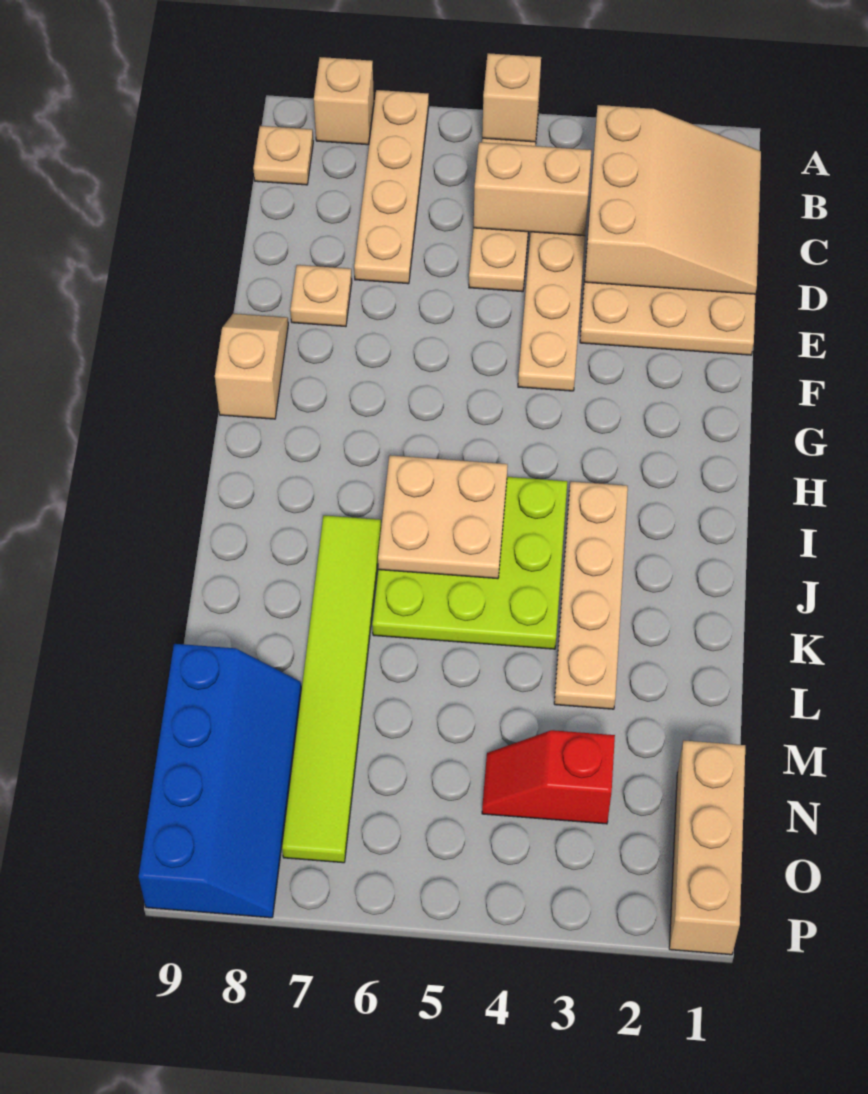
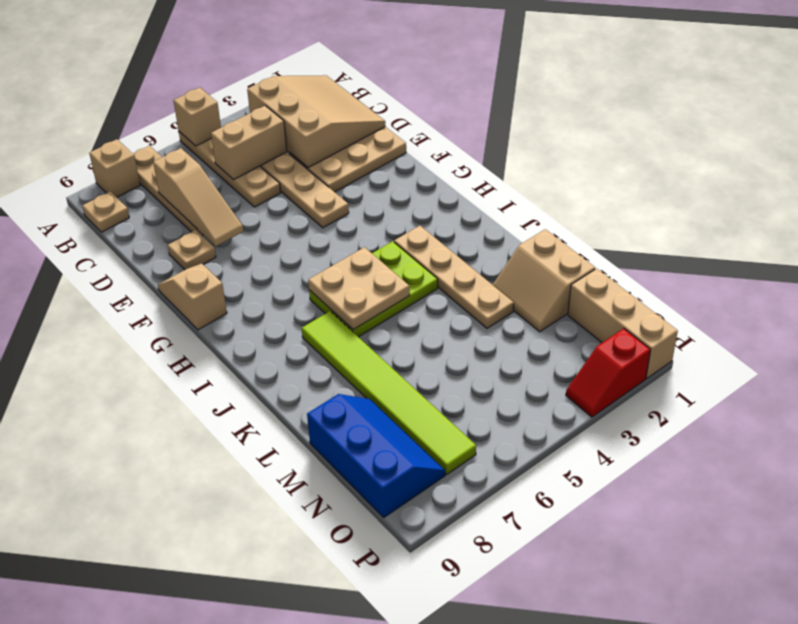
none -> tan slope C7:E7 level 2 top C
lime plate I4:K6 level 1 -> lime plate I4:J6 level 1
none -> tan slope L1:M2 level 1 top 1
blue slope M8:P9 level 1 top 9 -> blue slope M8:O9 level 1 top 9
red slope N3:N4 level 1 top 3 -> red slope P2:P3 level 1 top 2

